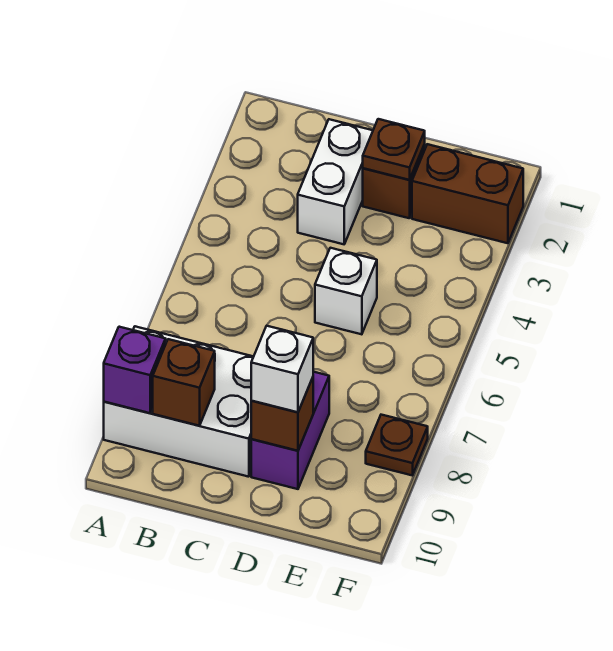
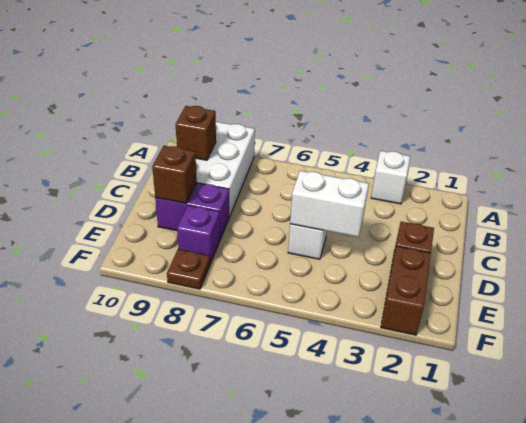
purple brick A9 level 2 -> purple brick E8 level 1
white brick C2:C3 level 1 -> white brick D4:D5 level 2
brown plate D2 level 2 -> none
white brick D9 level 3 -> white brick A3 level 1

